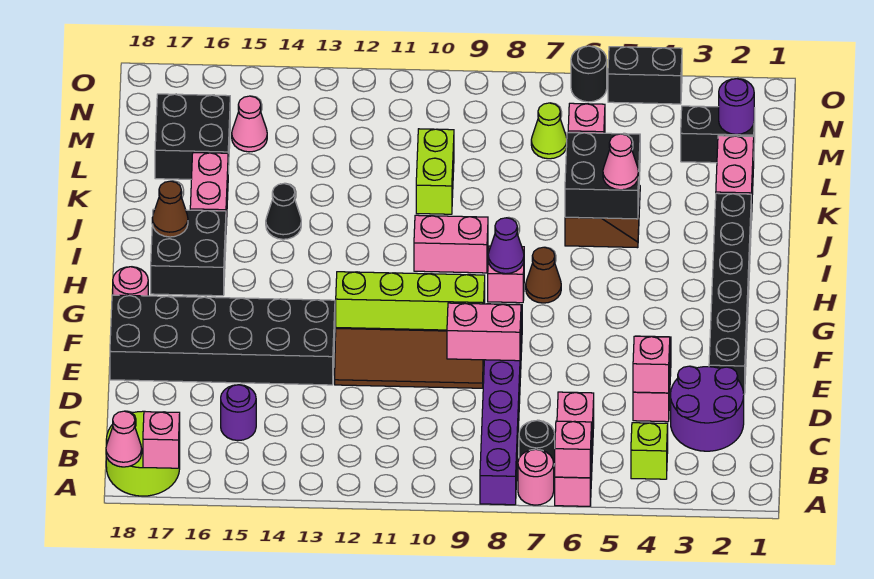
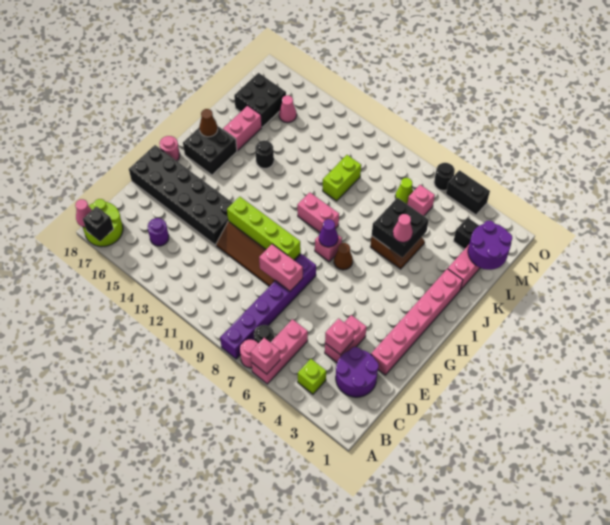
pink brick A17 level 2 -> black brick A17 level 2
black brick E2:J2 level 1 -> pink brick E2:J2 level 1
black cone J14 level 1 -> black round brick J14 level 1
purple round brick M2 level 2 -> purple round brick L1:M2 level 2

